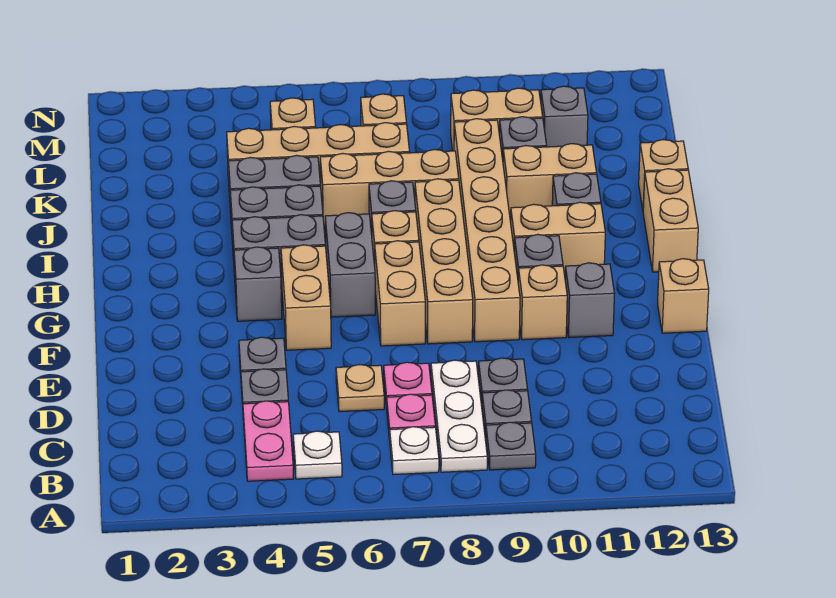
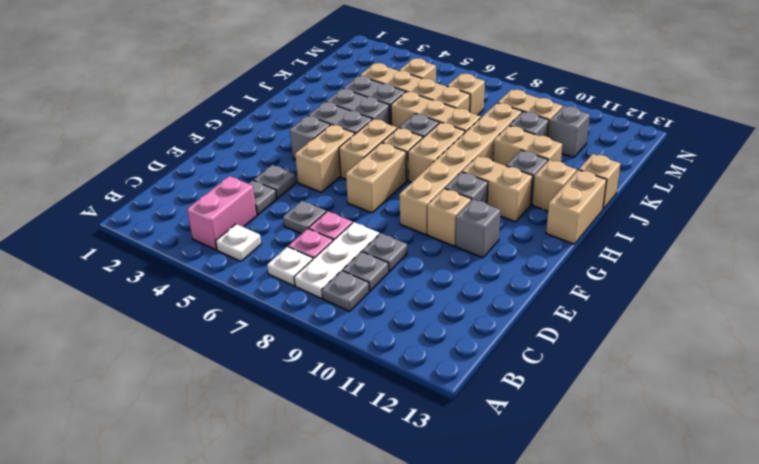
pink plate B4:C4 level 1 -> pink brick B4:C4 level 1
tan plate D6 level 1 -> grey plate D6 level 1
tan brick F8:I8 level 1 -> tan brick H8:I8 level 1
tan brick F13 level 1 -> tan brick I12 level 1
grey brick G6:H6 level 1 -> tan brick G6:H6 level 1

